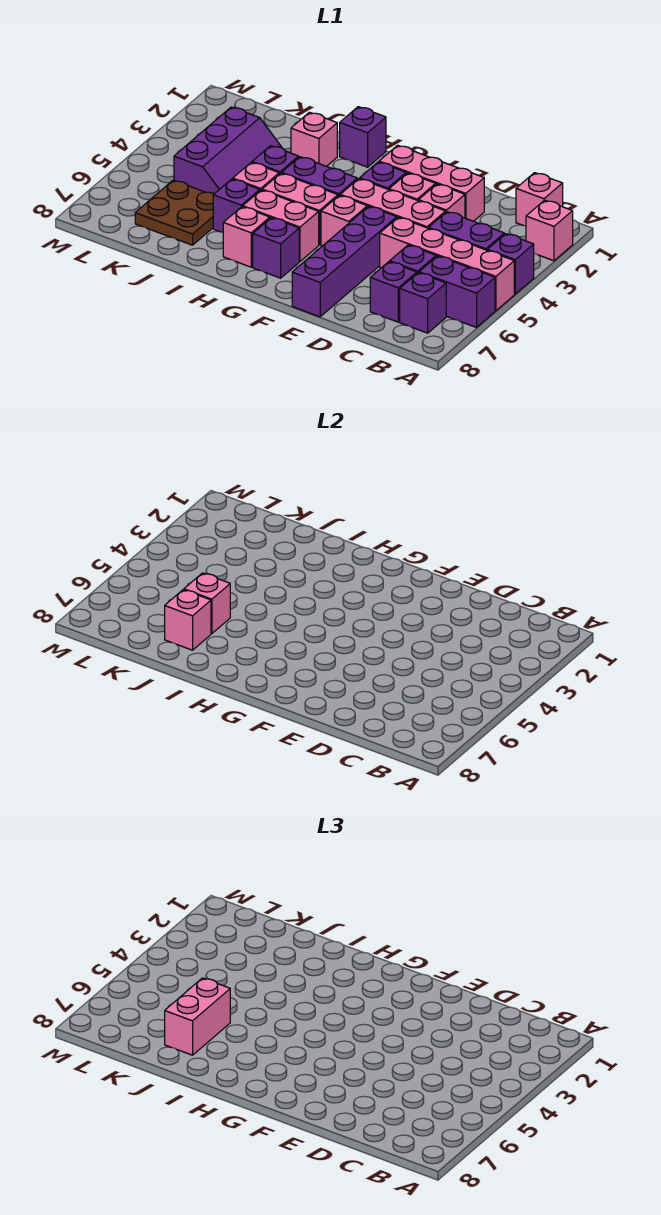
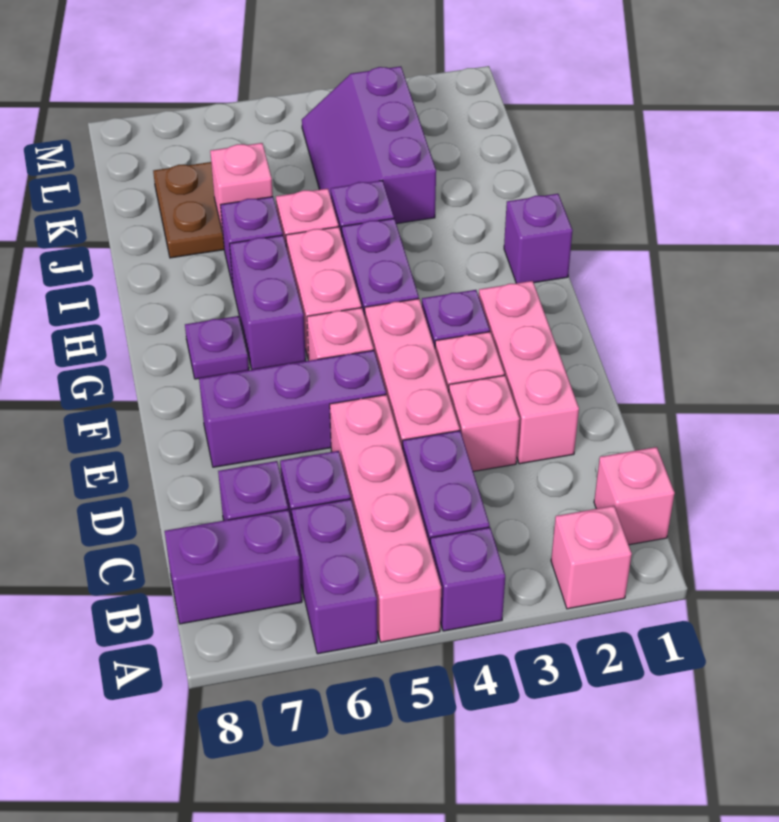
purple brick B7 level 1 -> purple brick B7:B8 level 1
purple brick E5:E8 level 1 -> purple brick E5:E7 level 1
pink brick G6:H6 level 1 -> purple brick G6:H6 level 1
purple brick G7 level 1 -> purple plate G7 level 1
pink brick H7 level 1 -> none
pink brick I2 level 1 -> none
purple slope J3:K5 level 1 top K -> purple slope J3:L4 level 1 top 3
pink brick J6:J7 level 3 -> none
pink brick J7 level 2 -> none

